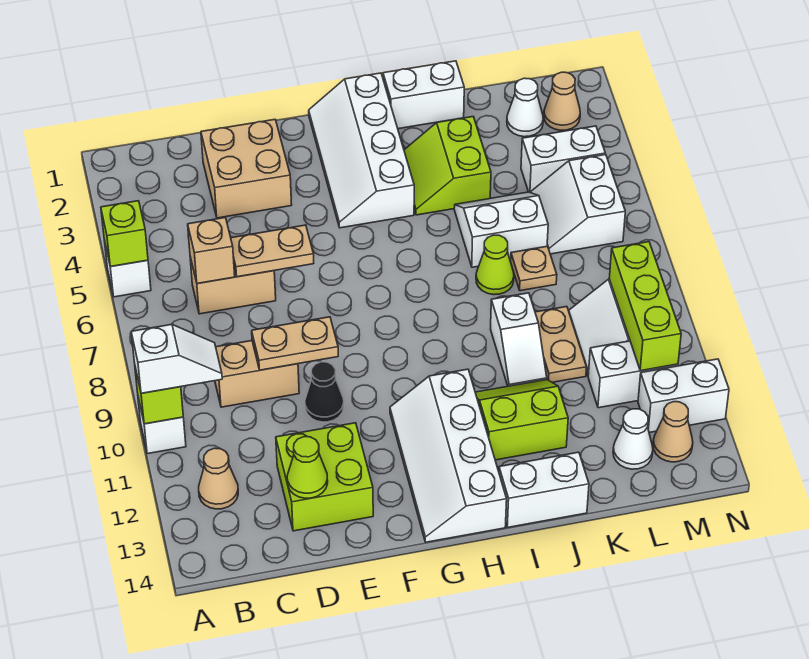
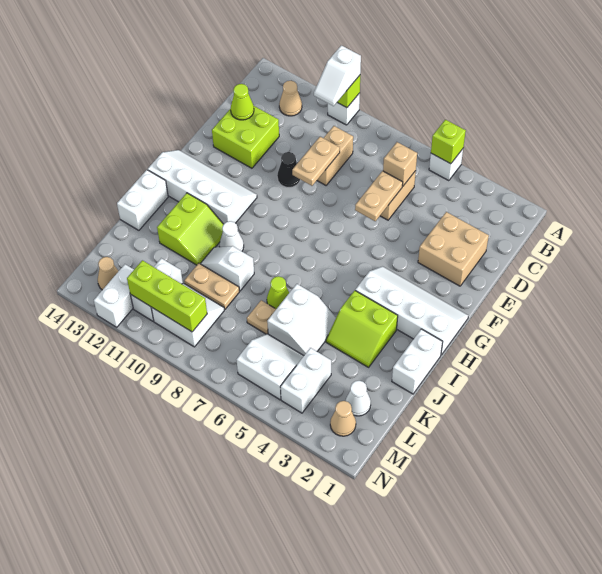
lime slope I3:J4 level 1 top J -> lime slope I3:J4 level 1 top I
white cone L13 level 1 -> white cone I10 level 1

